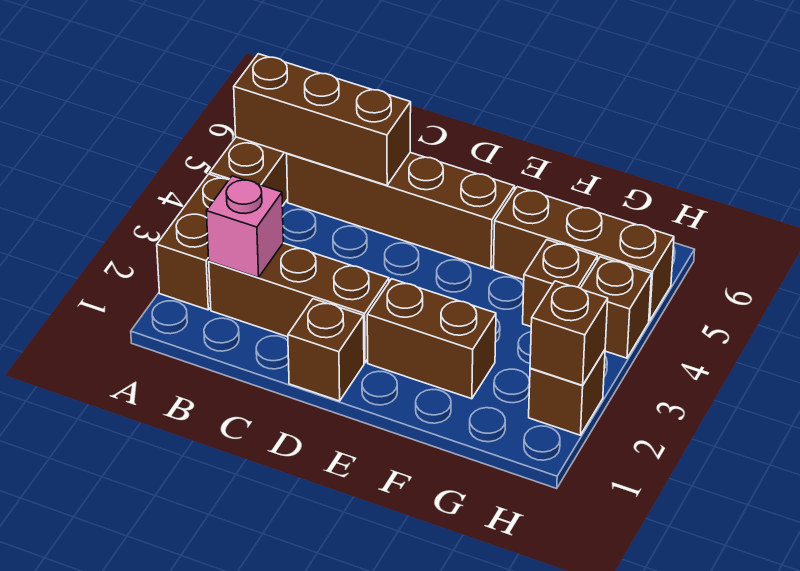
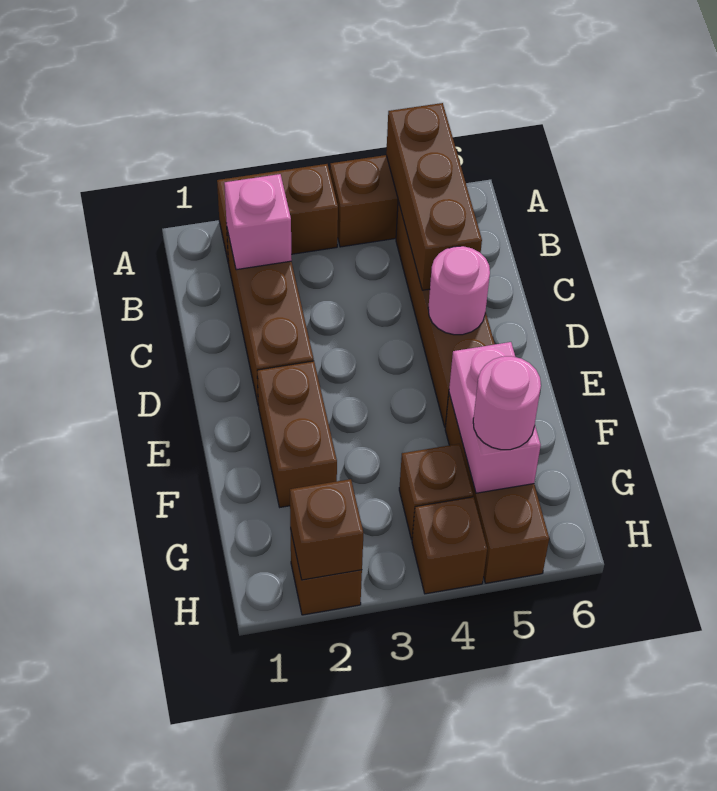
brown brick D1 level 1 -> none
none -> pink round brick D5 level 2
none -> pink brick F5:G5 level 2
none -> pink round brick G5 level 3

